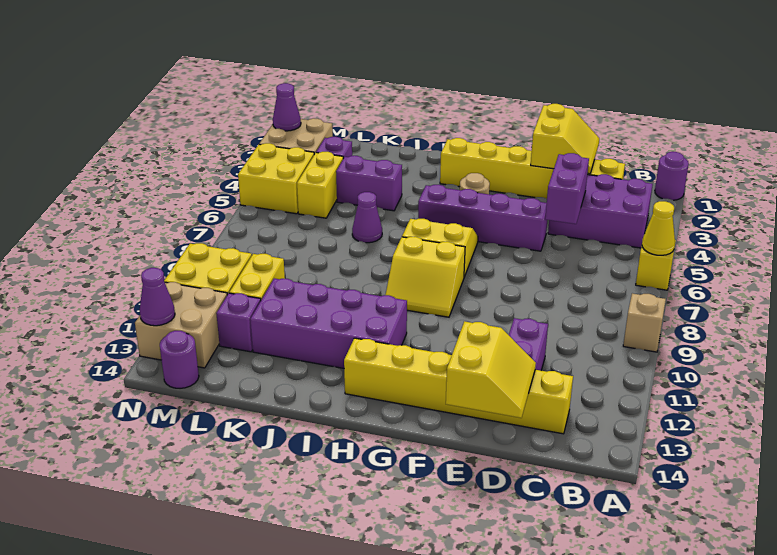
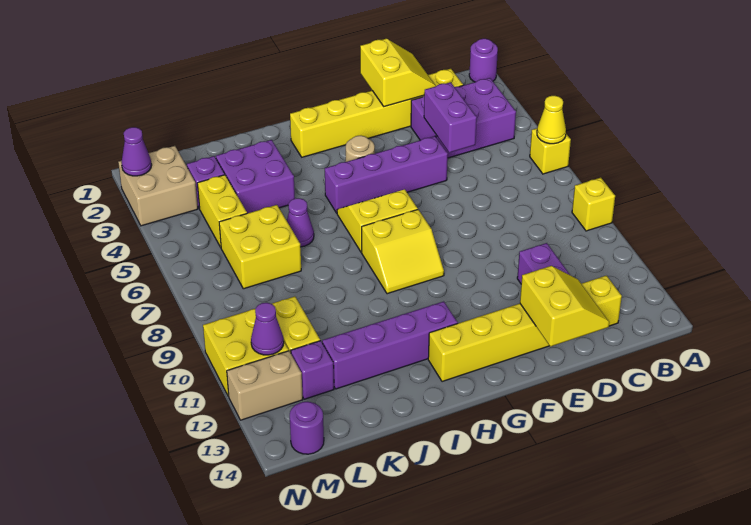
tan brick A9 level 1 -> yellow brick A9 level 1
purple brick H11:K12 level 1 -> purple brick H12:K12 level 1
purple brick J4:K4 level 1 -> purple brick J3:K4 level 1
yellow brick M4:N5 level 1 -> yellow brick K6:L7 level 1
tan brick M12:N13 level 1 -> tan brick M12:N12 level 1
purple cone N13 level 2 -> purple cone M11 level 2

